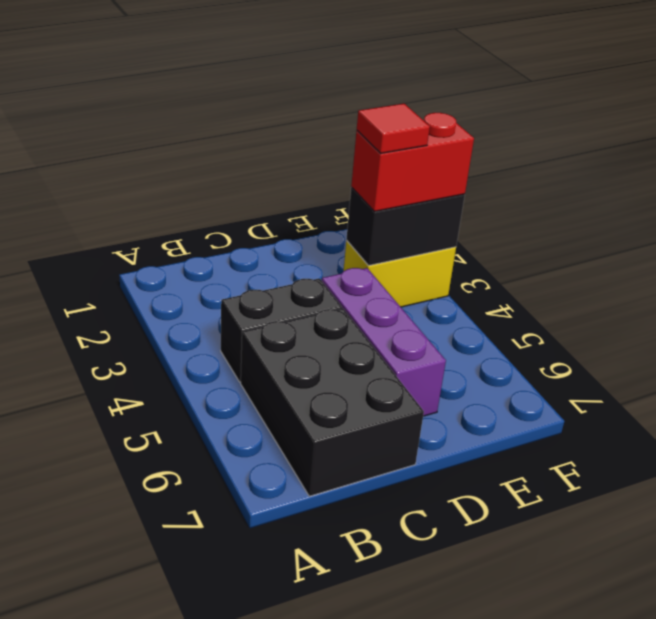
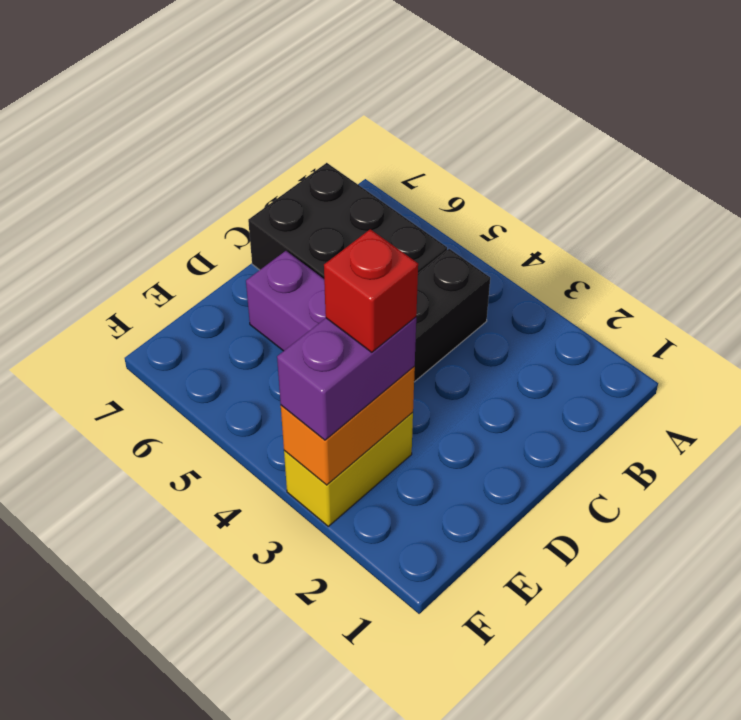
black brick E3:F3 level 2 -> orange brick E3:F3 level 2
red brick E3:F3 level 3 -> purple brick E3:F3 level 3
red tile E3 level 4 -> red brick E3 level 4

